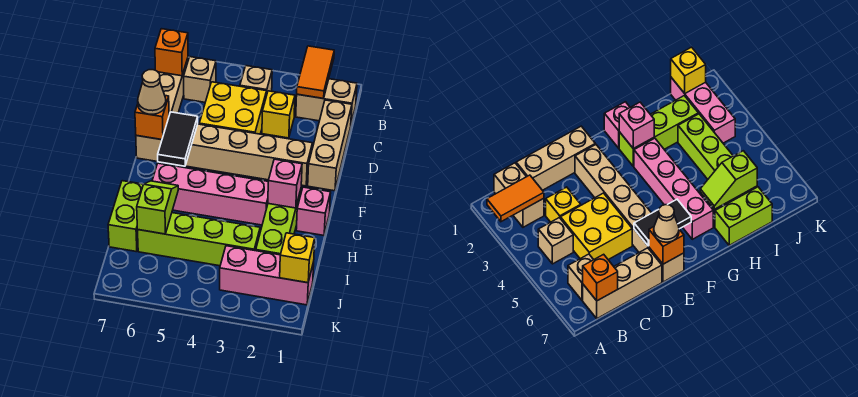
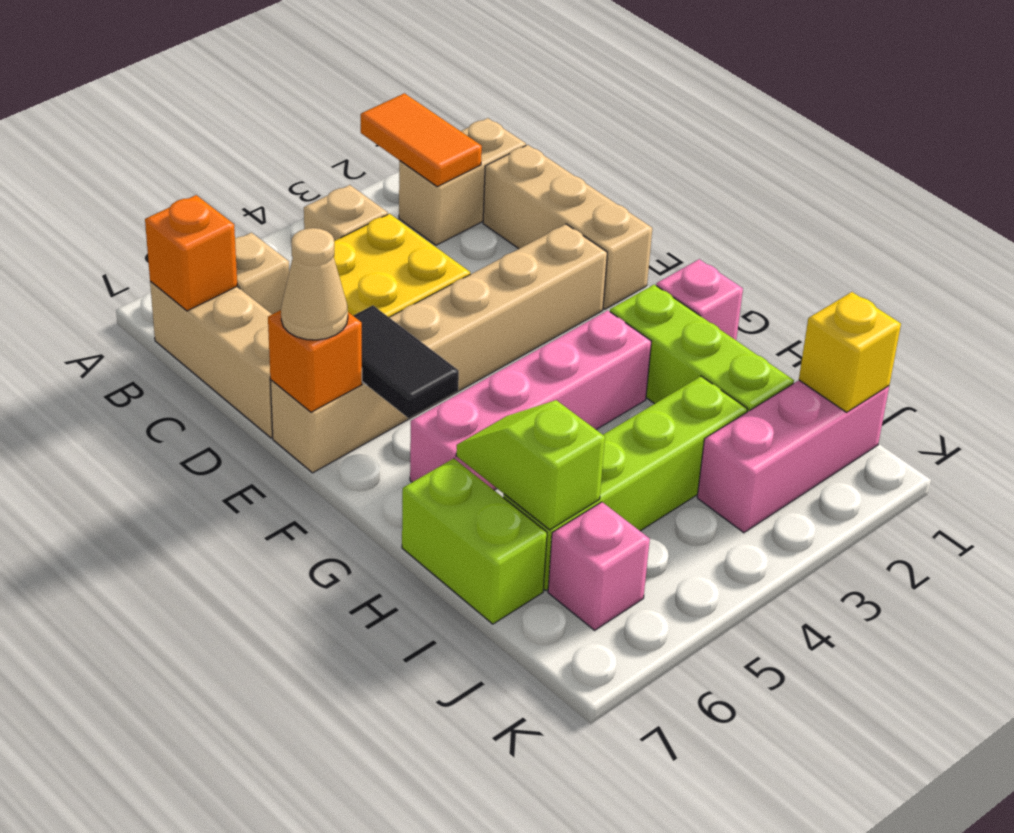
yellow brick C3 level 1 -> none
pink brick G2 level 2 -> pink brick J6 level 1

